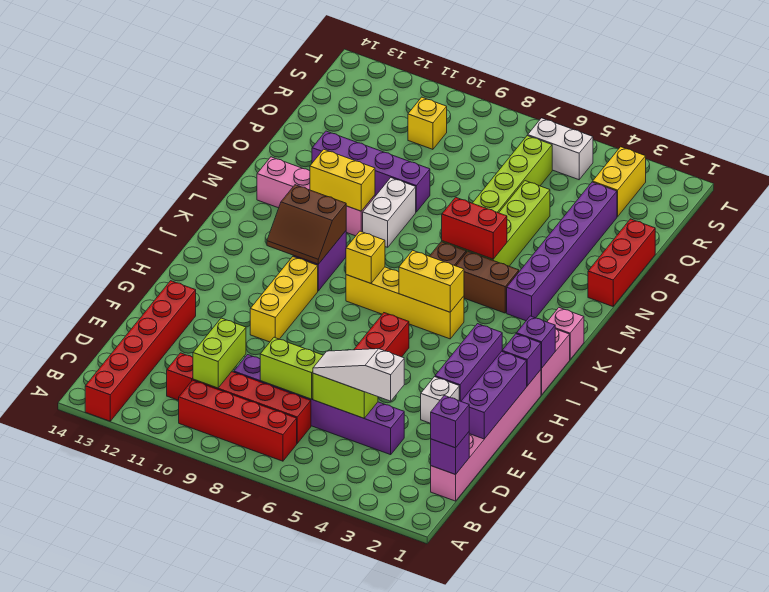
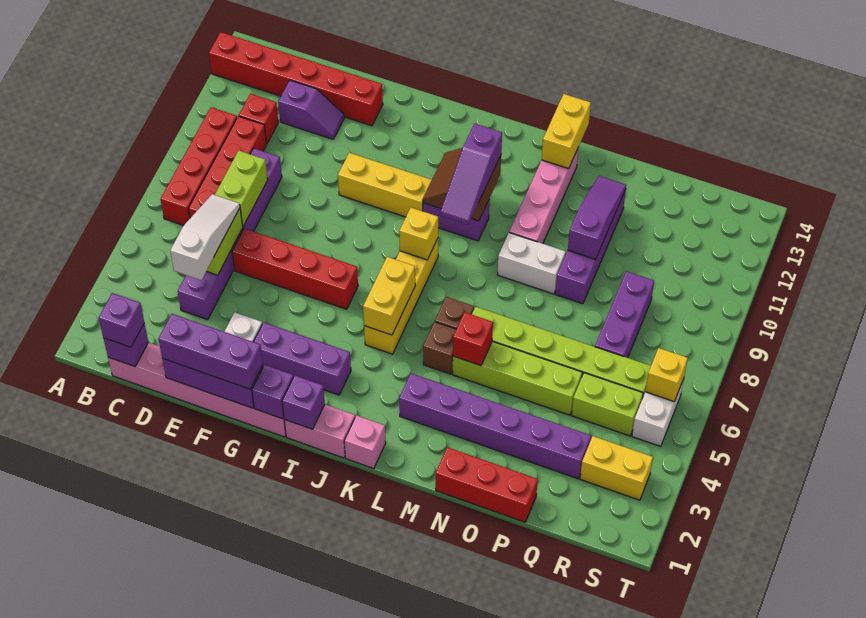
lime brick C10:D10 level 2 -> lime brick Q5:R5 level 1
none -> purple slope D12:E12 level 1 top D
none -> purple brick E1:G1 level 3
none -> purple slope K9:K11 level 3 top 11
brown brick L4:L5 level 1 -> brown brick L5 level 1
red brick M5:M6 level 2 -> red brick M5 level 2
yellow brick M10:M11 level 2 -> yellow brick M13:M14 level 2
none -> purple slope O10:O12 level 2 top 10
none -> purple brick Q7:Q9 level 1
yellow brick R10 level 1 -> yellow brick S6 level 2

